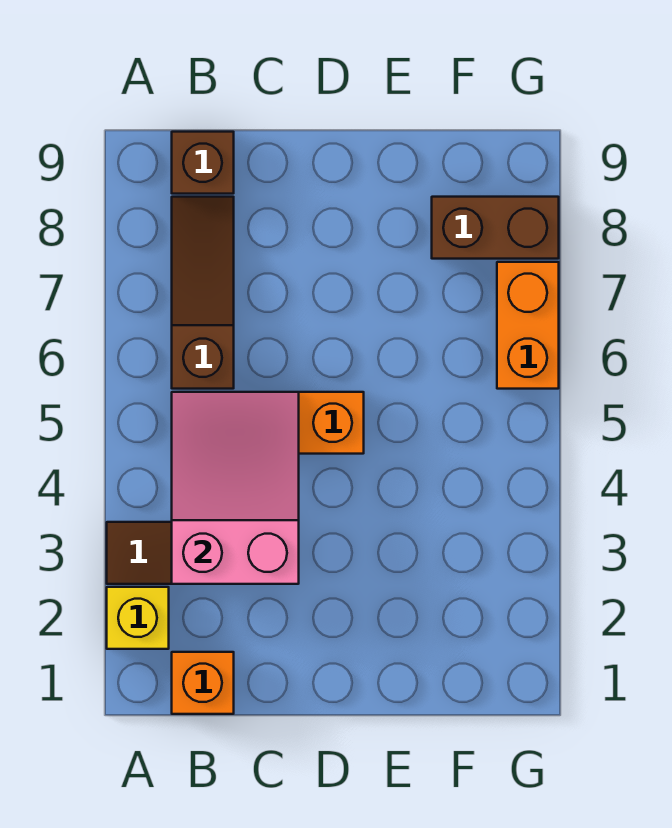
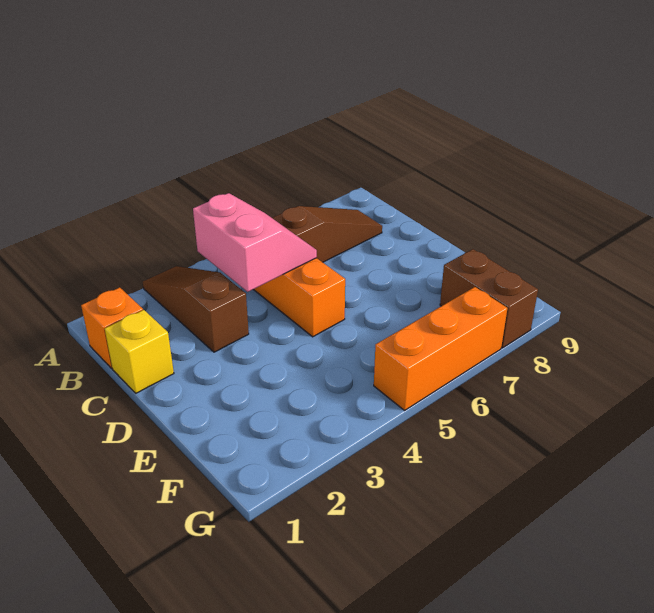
yellow brick A2 level 1 -> yellow brick C1 level 1
pink slope B3:C5 level 2 top 3 -> pink slope B4:C5 level 2 top 4
brown brick B9 level 1 -> none
orange brick G6:G7 level 1 -> orange brick G5:G7 level 1

